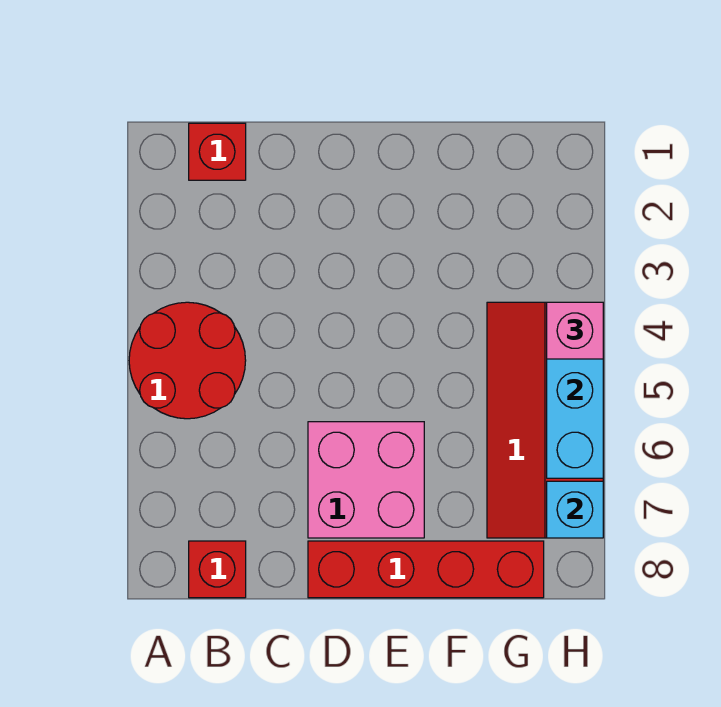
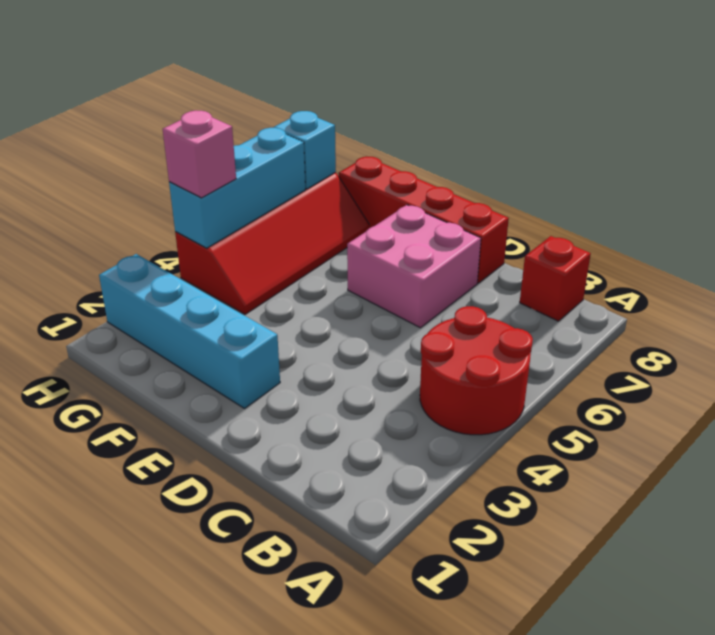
red brick B1 level 1 -> none
none -> cyan brick E2:H2 level 1

